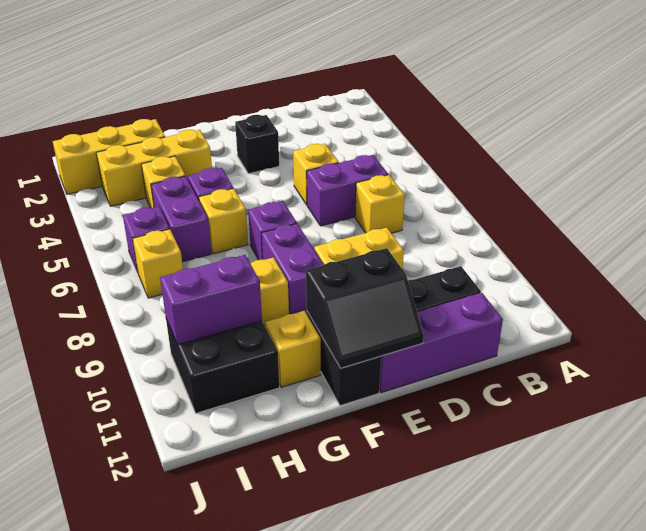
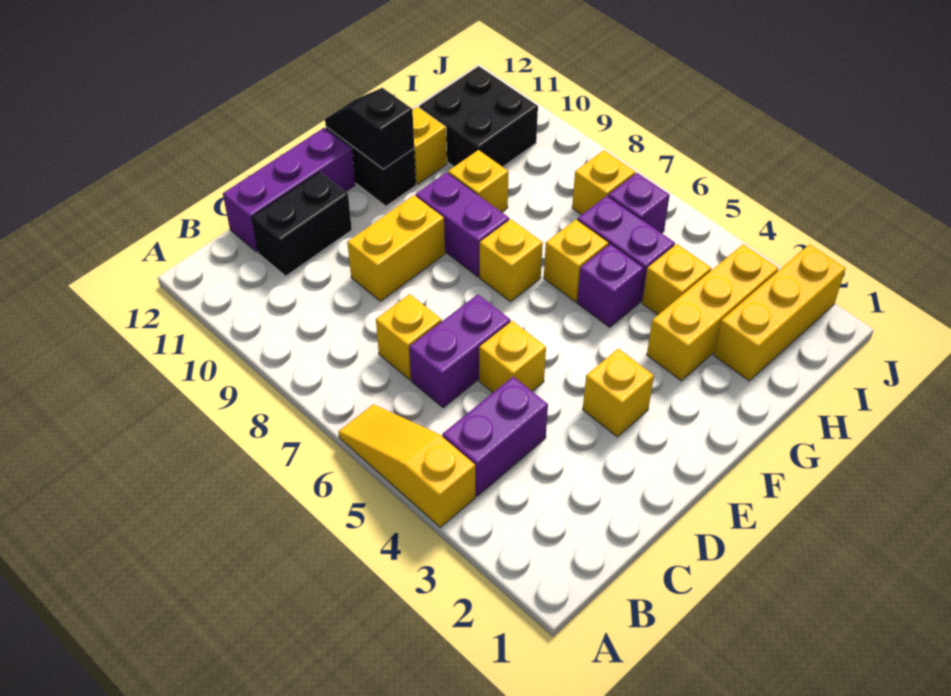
none -> yellow slope A4:A6 level 1 top 4
black brick E3 level 1 -> yellow brick E3 level 1
black slope E11:F12 level 2 top 11 -> black slope F11:F12 level 2 top 11
purple brick F7 level 1 -> yellow brick F7 level 1
purple brick H10:I10 level 2 -> purple brick B4:C4 level 1

